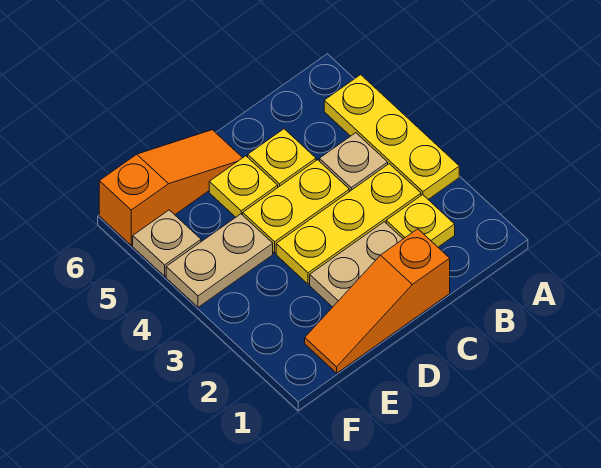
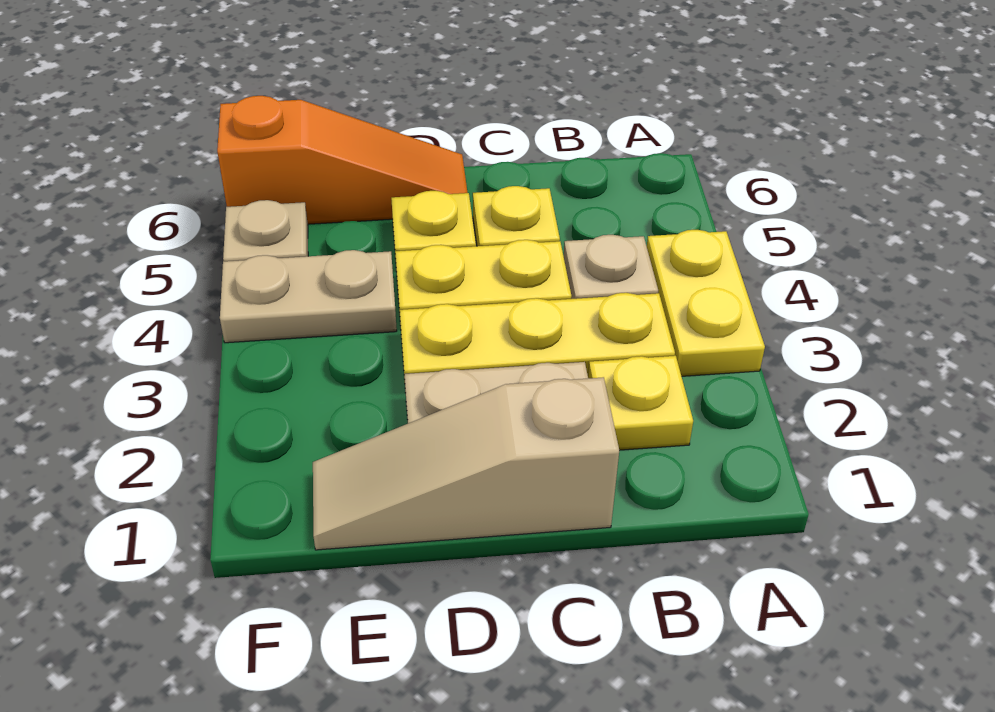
yellow plate A3:A5 level 1 -> yellow plate A3:A4 level 1
orange slope C1:E1 level 1 top C -> tan slope C1:E1 level 1 top C

